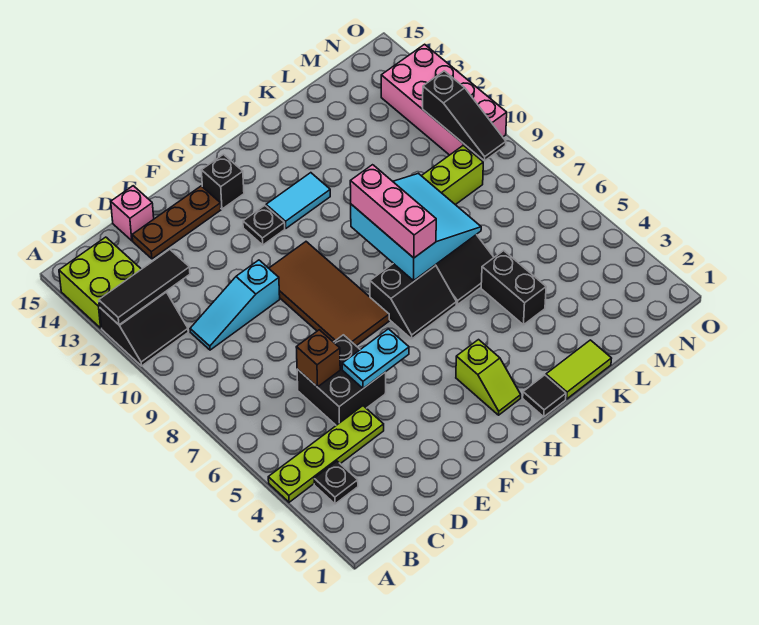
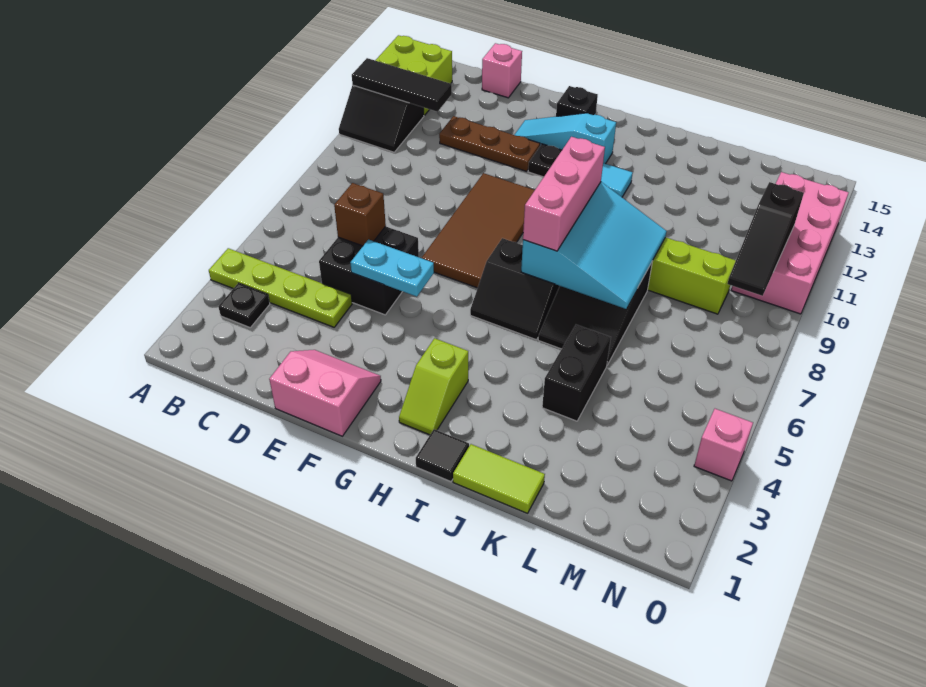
cyan slope C10:E10 level 1 top E -> cyan slope F13:H13 level 1 top H
brown plate D14:F14 level 1 -> brown plate D12:F12 level 1
none -> pink slope E1:F2 level 1 top 1
none -> pink brick O4 level 1

